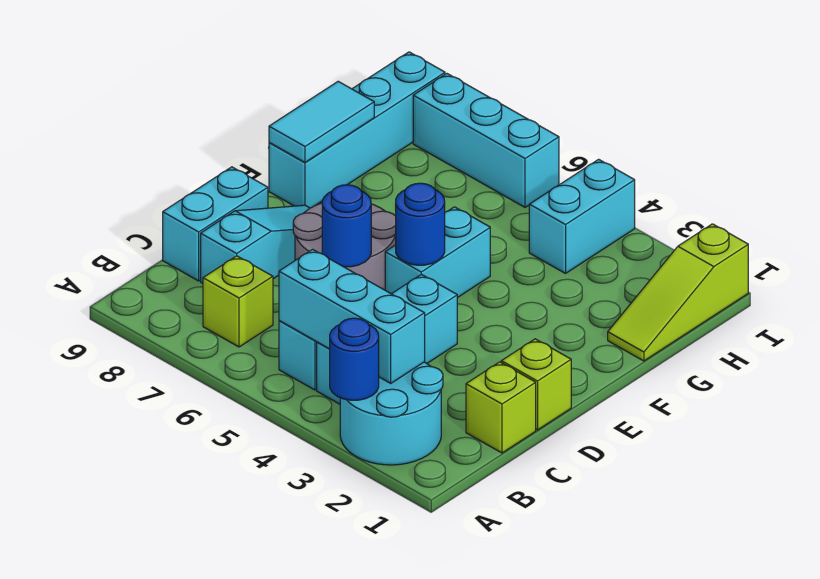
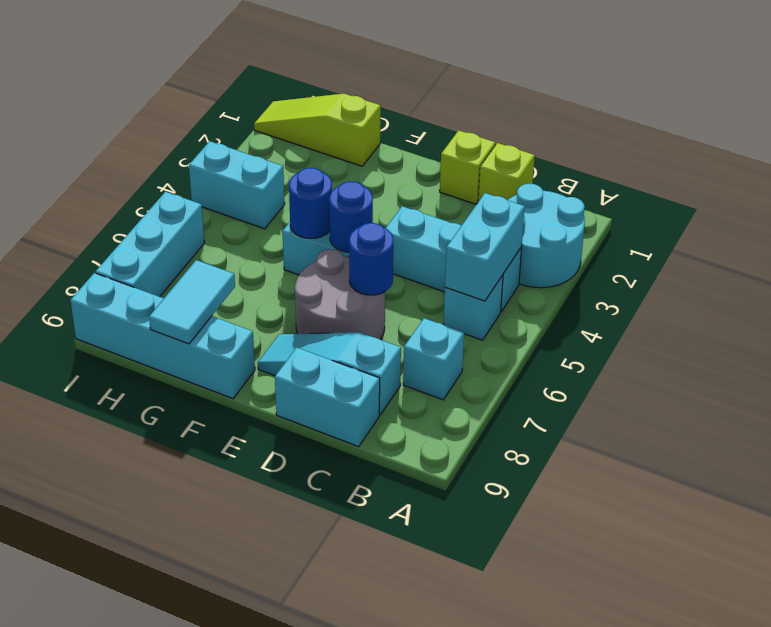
blue round brick A3 level 2 -> blue round brick F5 level 2
cyan brick B3:B5 level 2 -> cyan brick B4:B5 level 2
lime brick B7 level 1 -> cyan brick B7 level 1
cyan tile F9:G9 level 2 -> cyan tile G8:G9 level 2
lime slope G1:I1 level 1 top I -> lime slope G1:I1 level 1 top G

